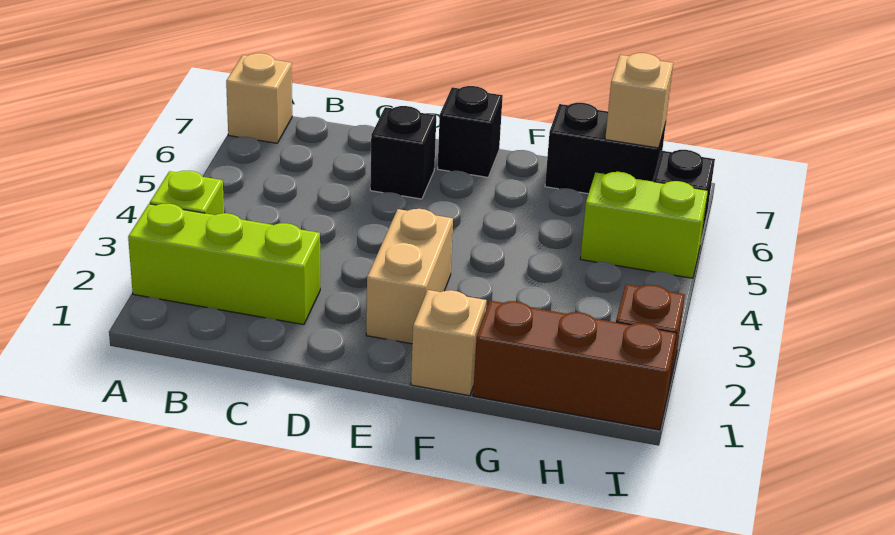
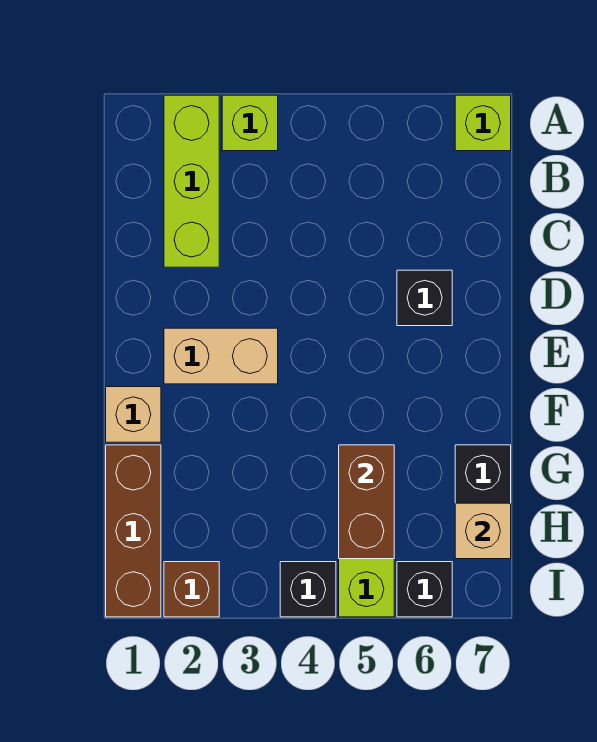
tan brick A7 level 1 -> lime brick A7 level 1
black brick E7 level 1 -> black brick I4 level 1
none -> brown brick G5:H5 level 2

